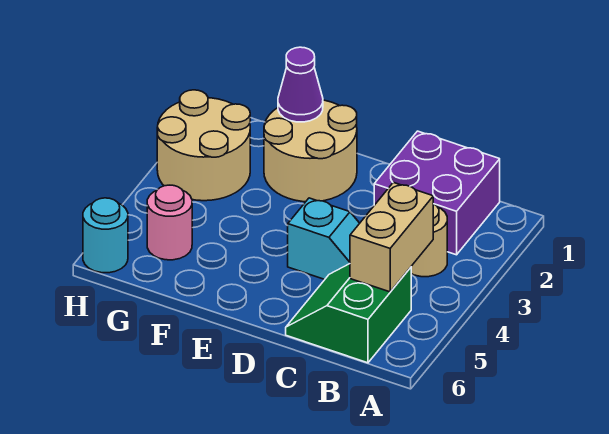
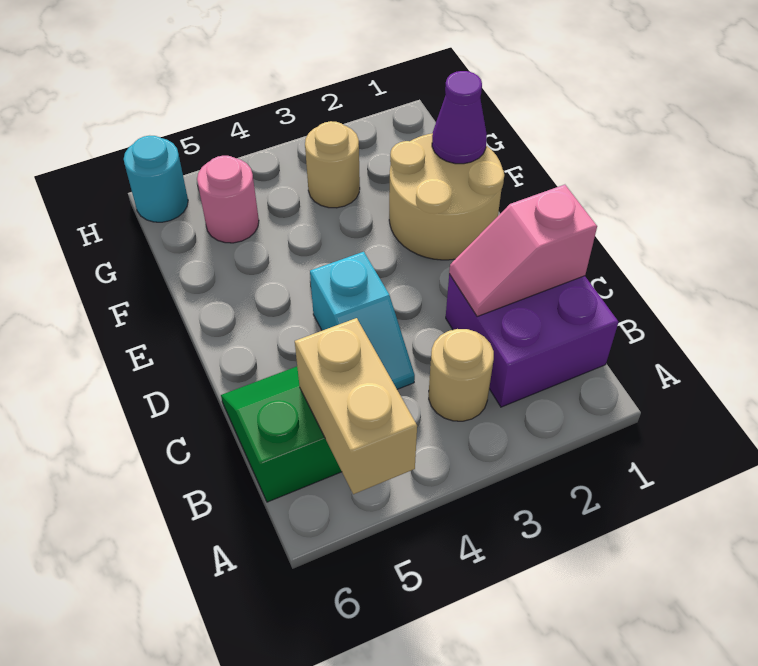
tan brick B4:B5 level 2 -> tan brick A5:B5 level 2
none -> pink slope C1:C2 level 2 top 1
tan round brick G2:H3 level 1 -> tan round brick G3 level 1

